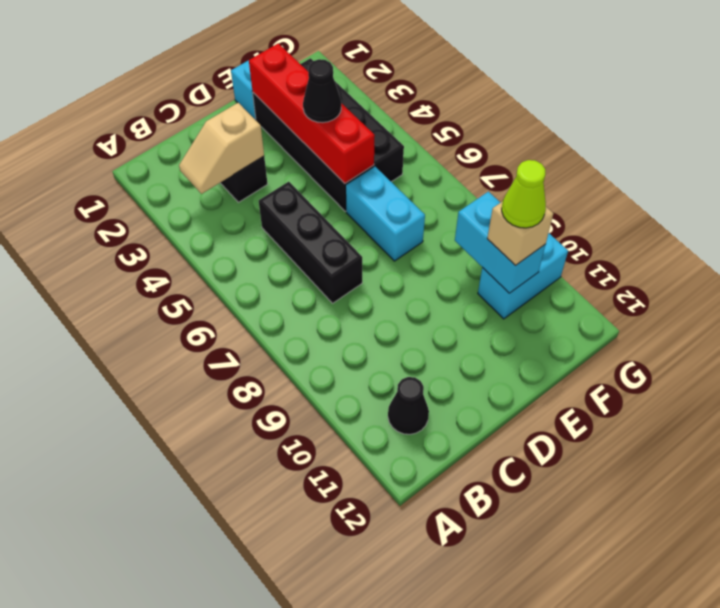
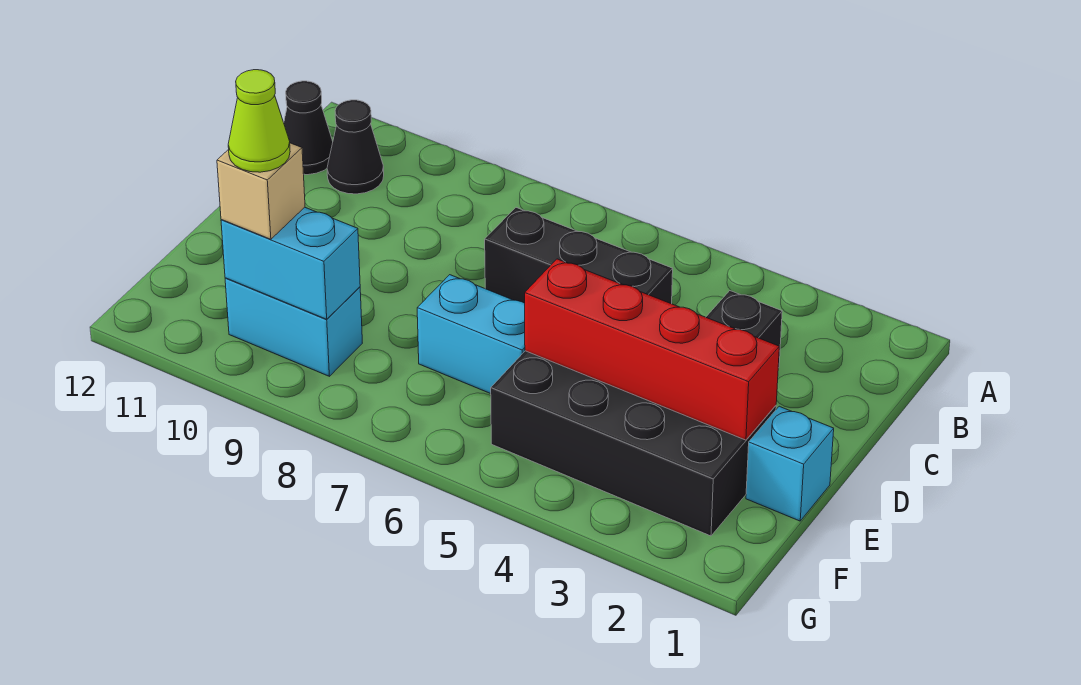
tan slope B3:C3 level 2 top C -> none
black cone E4 level 3 -> black cone B12 level 1
cyan brick F10:G10 level 1 -> cyan brick F9:F10 level 1

